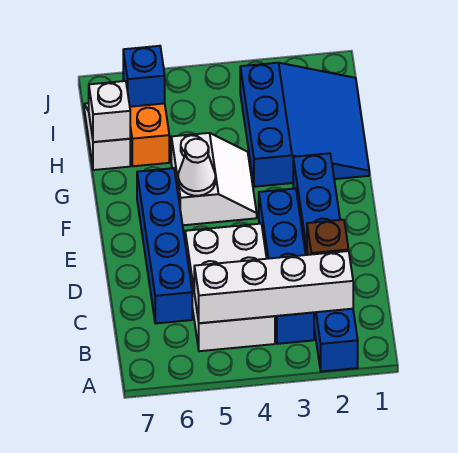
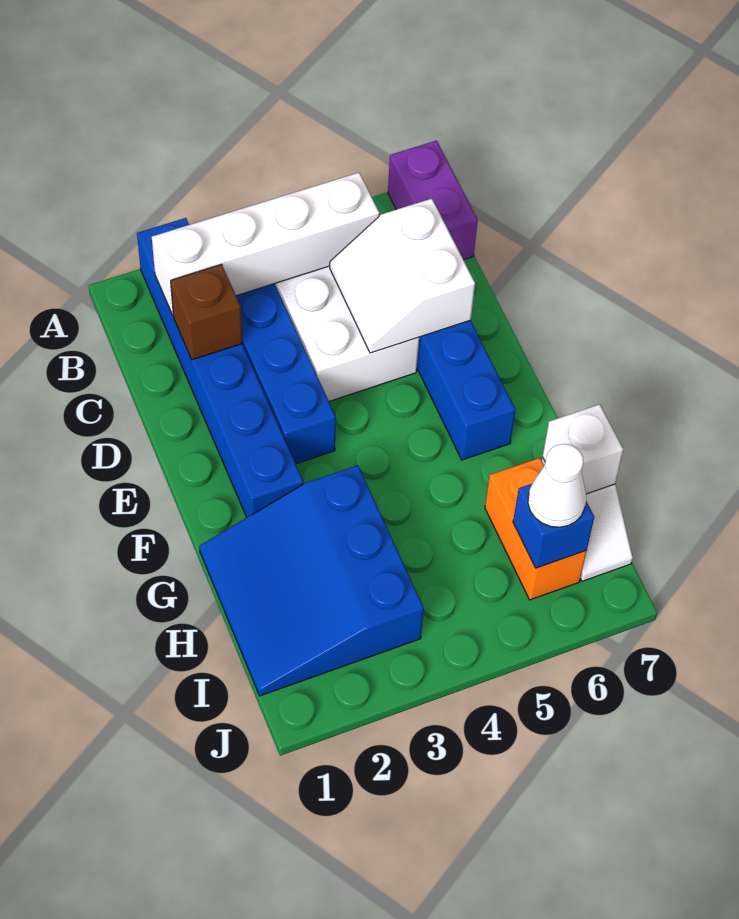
none -> purple brick A7:B7 level 1
white slope F4:G5 level 1 top 5 -> white slope C5:D6 level 2 top 6
white cone F5 level 2 -> white cone I6 level 3

